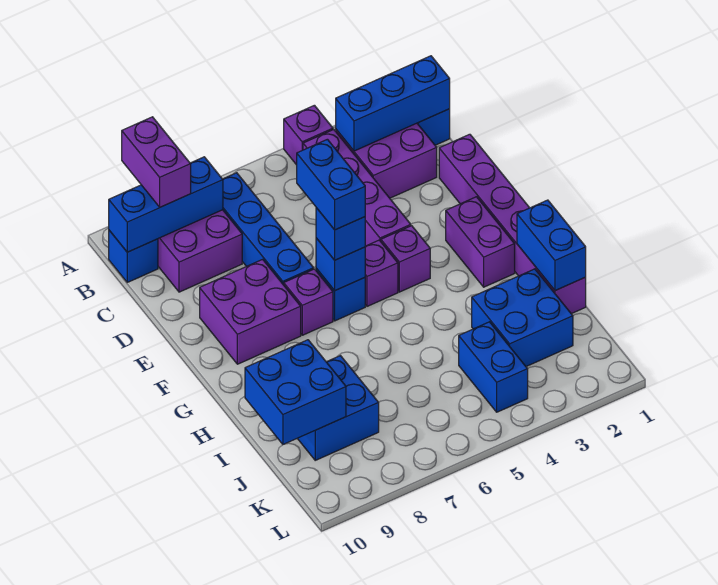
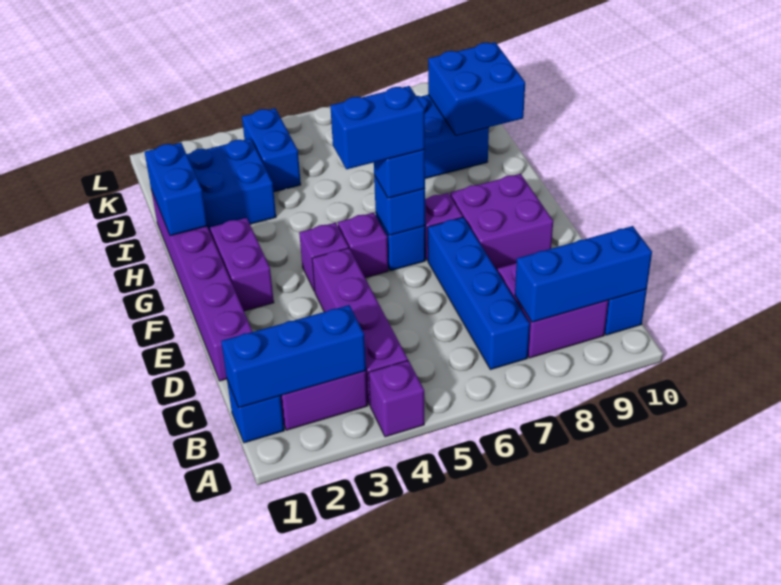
purple brick A9:B9 level 3 -> none
blue brick E6:F6 level 4 -> blue brick F5:F6 level 4

